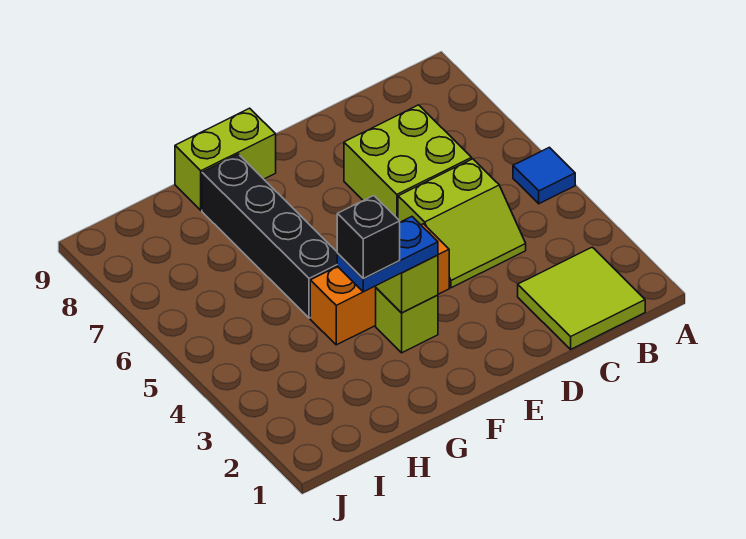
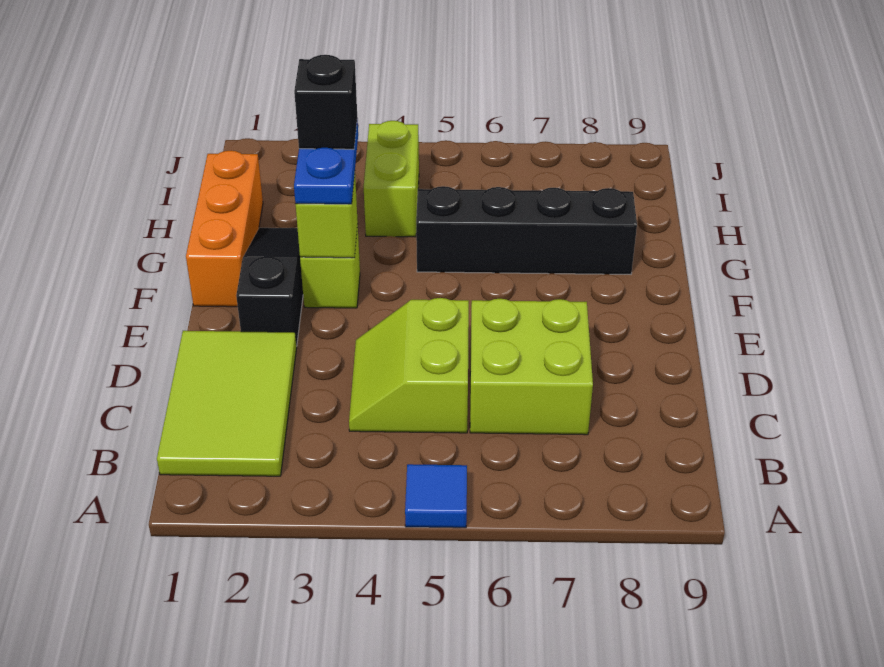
lime tile B1:C2 level 1 -> lime tile B1:D2 level 1
none -> black slope E2:G2 level 1 top E
orange brick E4:G4 level 1 -> orange brick F1:H1 level 1
lime brick F9:G9 level 1 -> lime brick H4:I4 level 1

